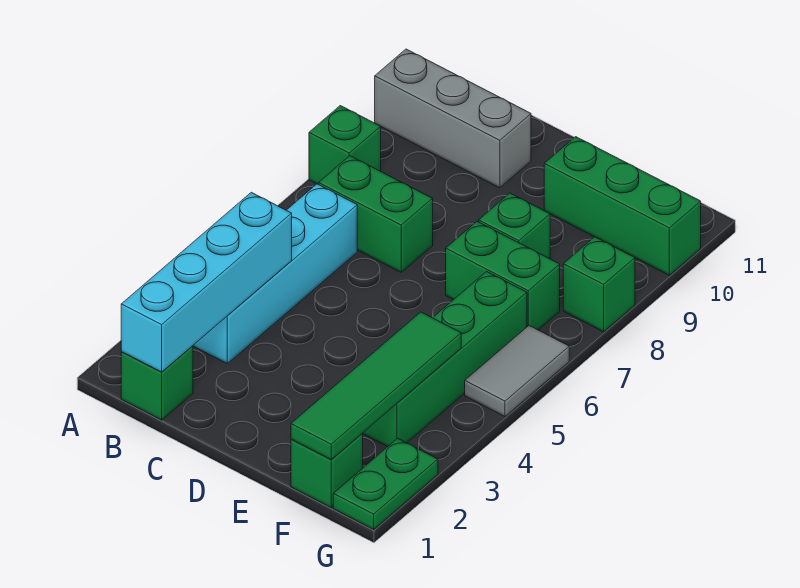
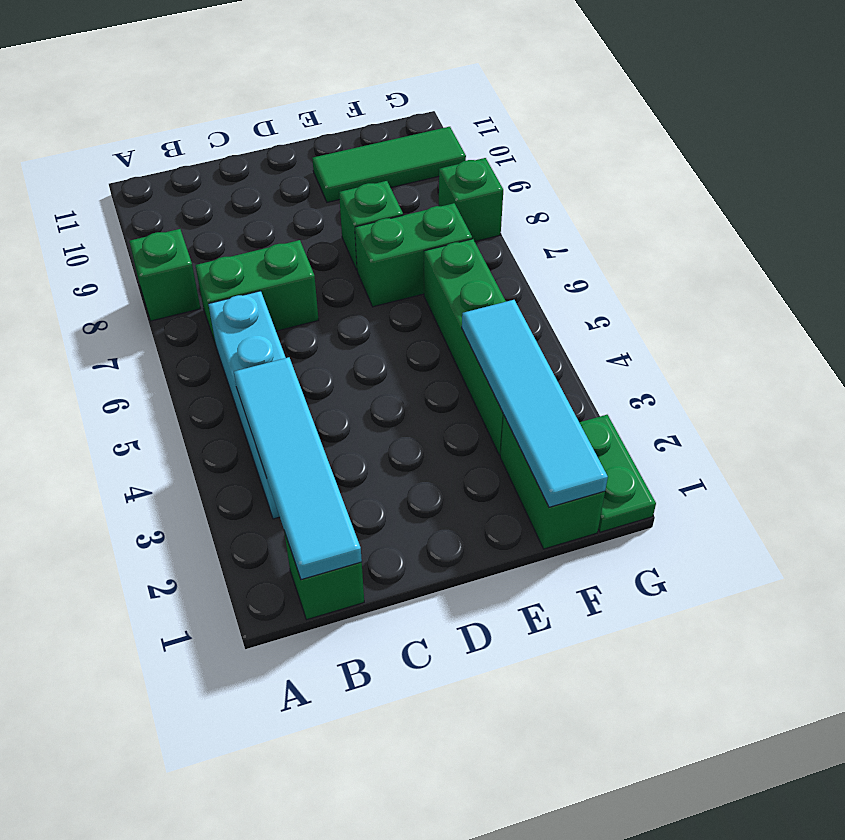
grey brick A10:C10 level 1 -> none
cyan brick B1:B4 level 2 -> cyan tile B1:B4 level 2
green brick E10:G10 level 1 -> green tile E10:G10 level 1
green brick F1 level 1 -> green brick F1:F2 level 1
green tile F1:F4 level 2 -> cyan tile F1:F4 level 2
grey tile G5:G6 level 1 -> none

